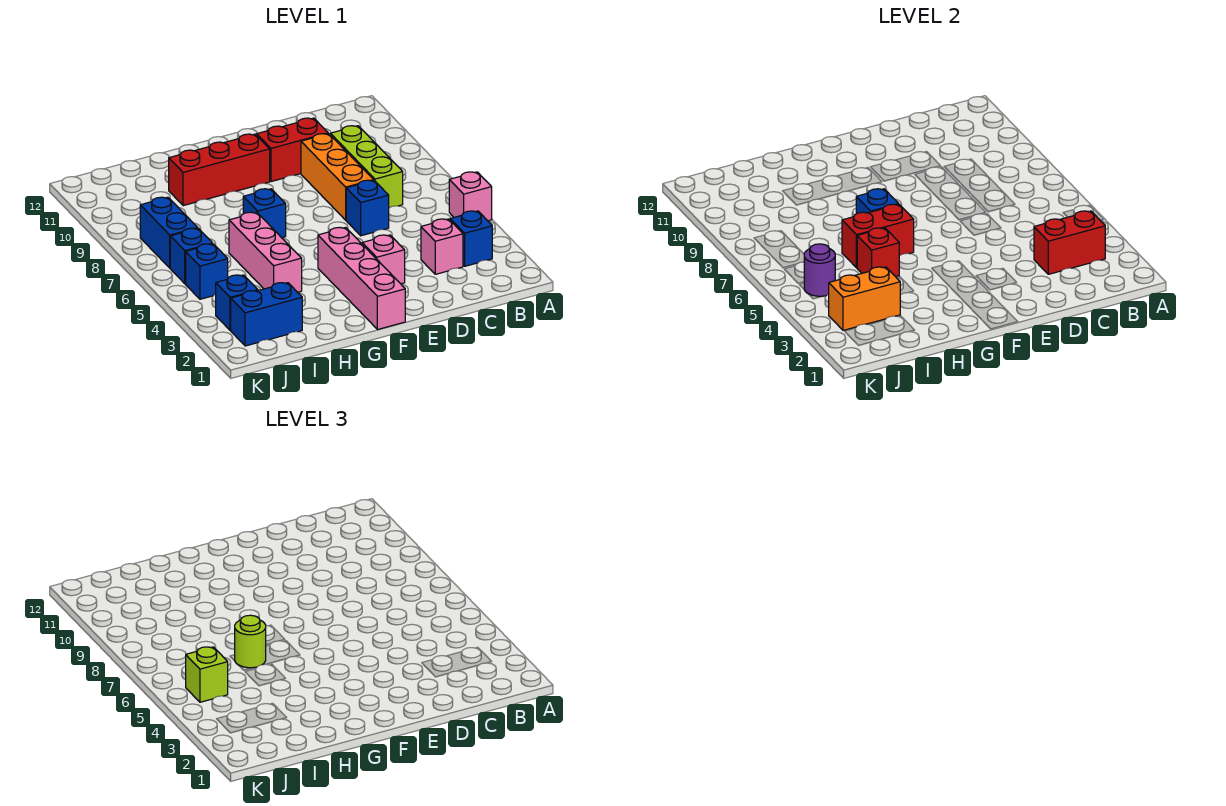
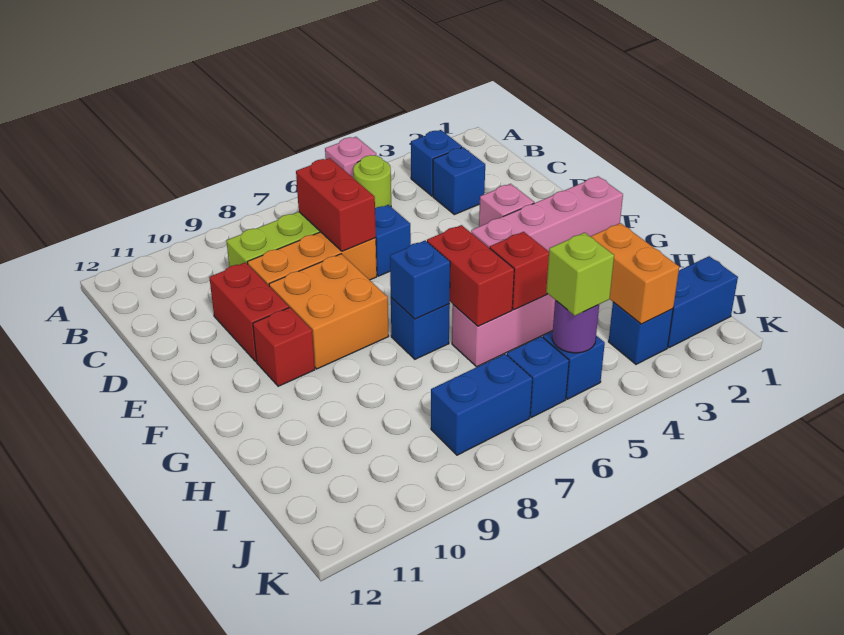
red brick B3:C3 level 2 -> red brick C7:D7 level 2
pink brick C3 level 1 -> blue brick C3 level 1
none -> orange brick E8:F9 level 1
red brick F10:H10 level 1 -> red brick F10 level 1
lime round brick H6 level 3 -> lime round brick B5 level 1
blue brick I2:J2 level 1 -> blue brick J1:J2 level 1

